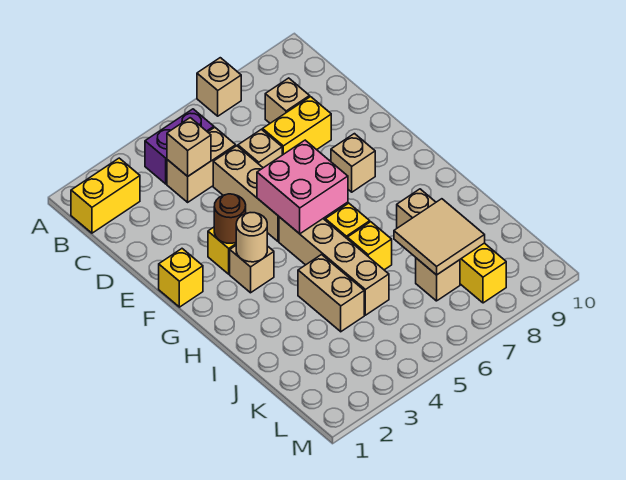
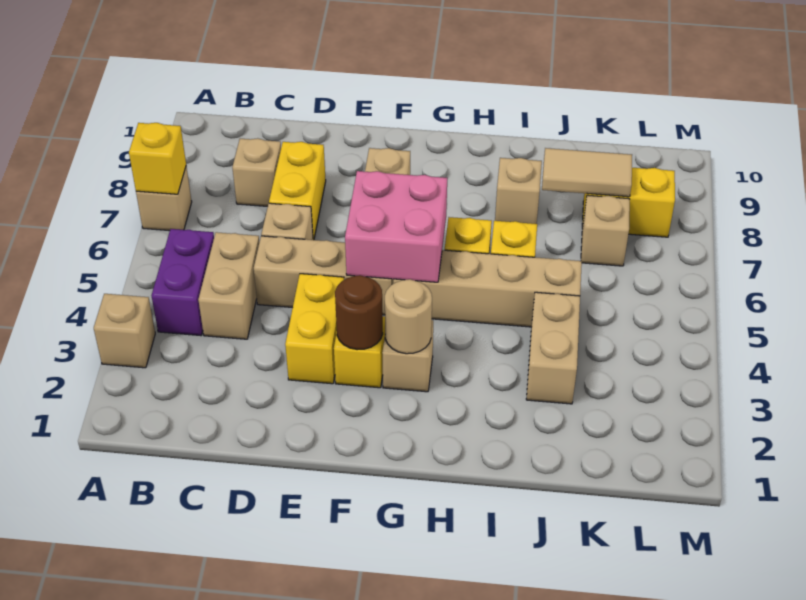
yellow brick B1:B2 level 1 -> yellow brick E3:E4 level 1
tan brick C4 level 2 -> tan brick A3 level 1
yellow brick F1 level 1 -> yellow brick A7 level 2
tan brick I4:J4 level 1 -> tan brick J3:J4 level 1
tan tile J7:K8 level 2 -> tan tile J8:K8 level 2

